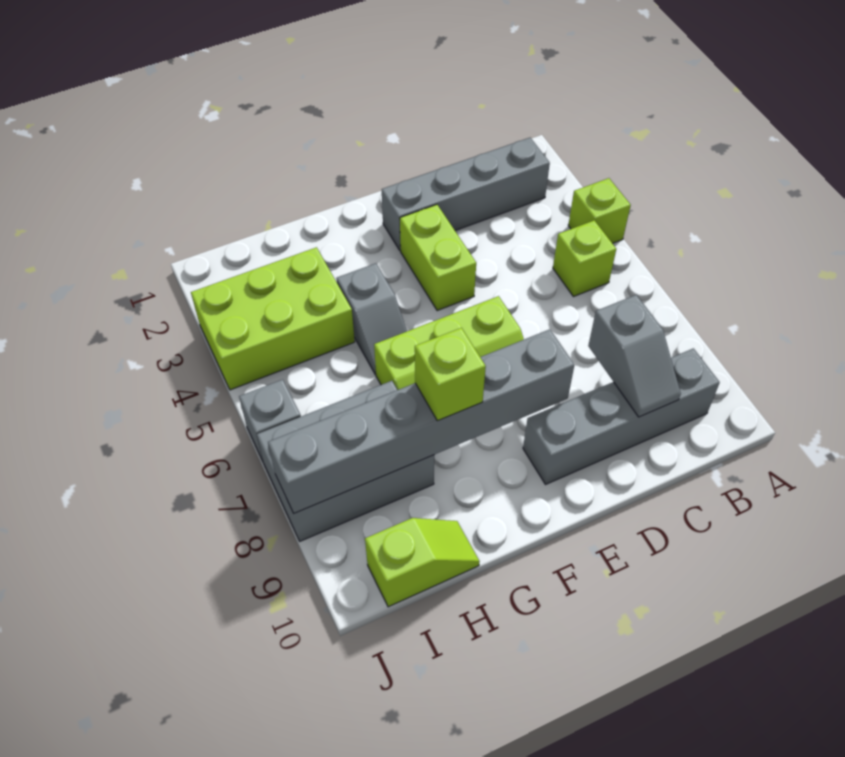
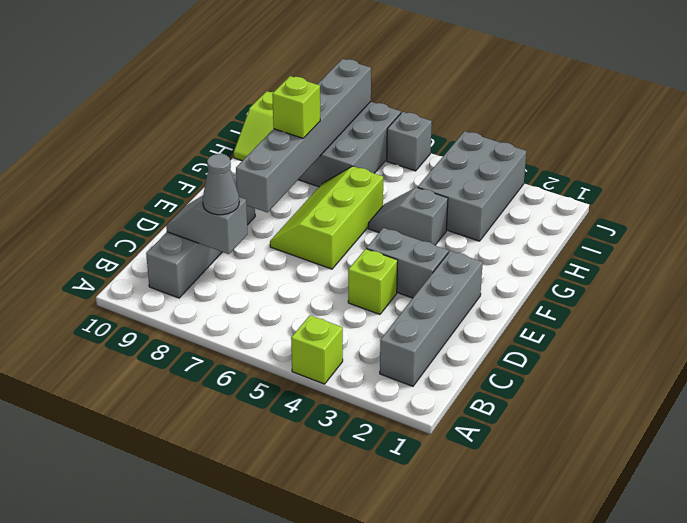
lime brick B5 level 1 -> lime brick D4 level 1
none -> grey cone C8 level 3
lime brick E3:E4 level 1 -> grey brick E3:E4 level 1
lime brick H3:J4 level 1 -> grey brick H3:J4 level 1

